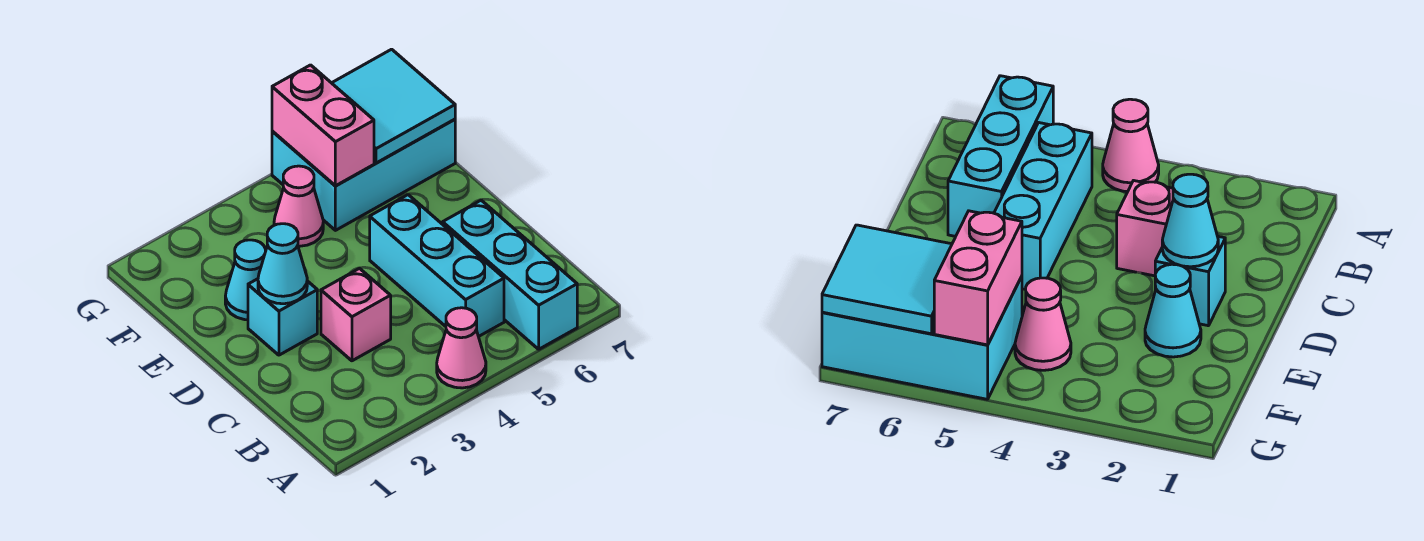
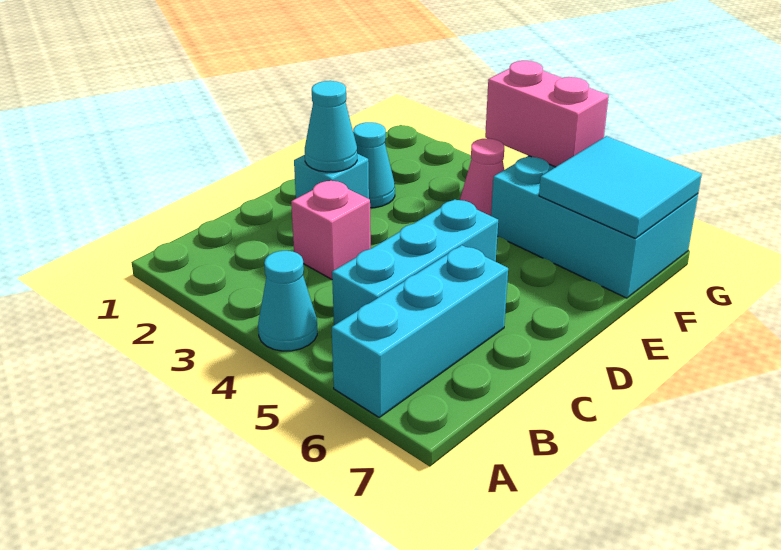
pink cone A4 level 1 -> cyan cone A4 level 1
pink brick F5:G5 level 2 -> pink brick G4:G5 level 2

